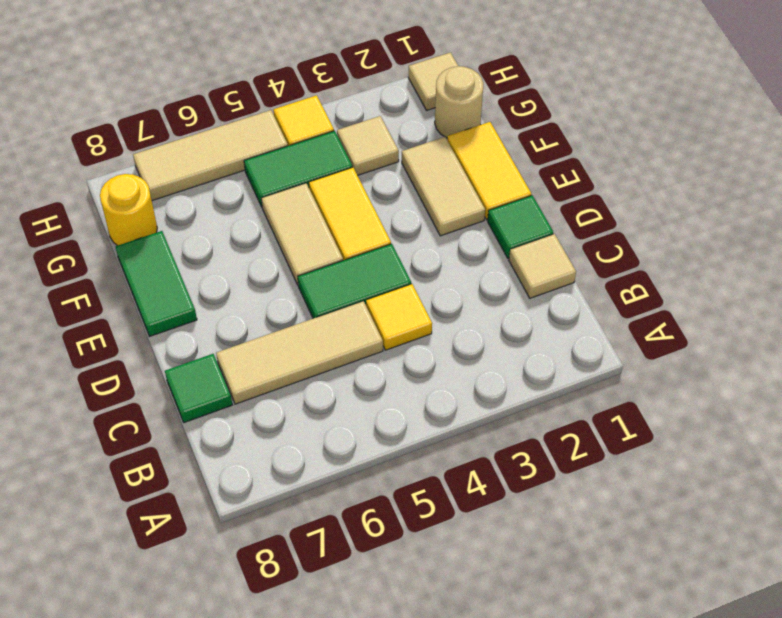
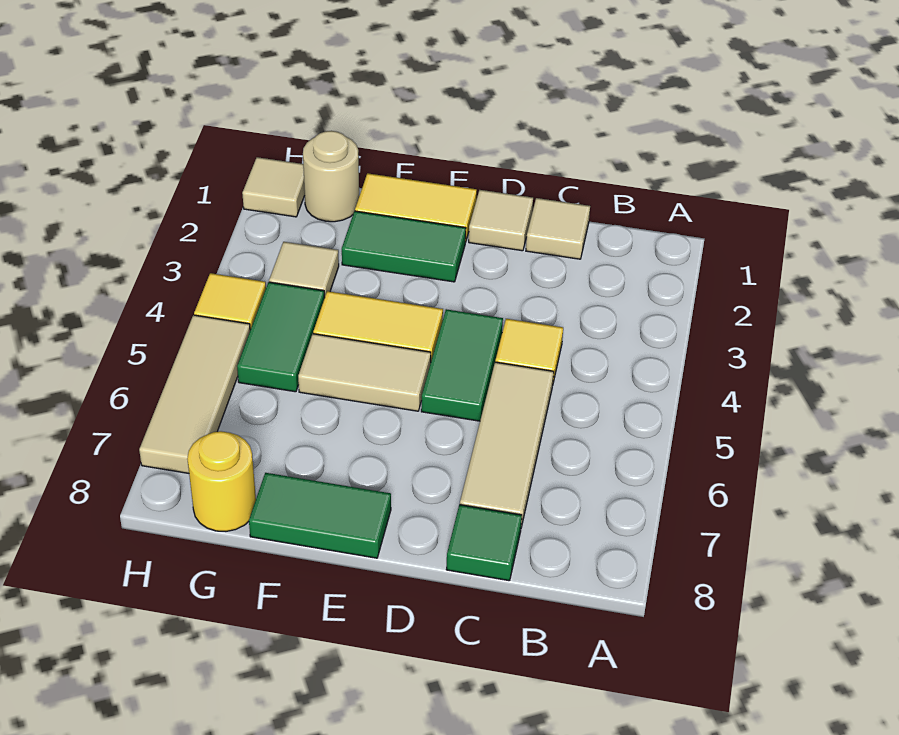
green tile D1 level 1 -> tan tile D1 level 1
tan tile E2:F2 level 1 -> green tile E2:F2 level 1

